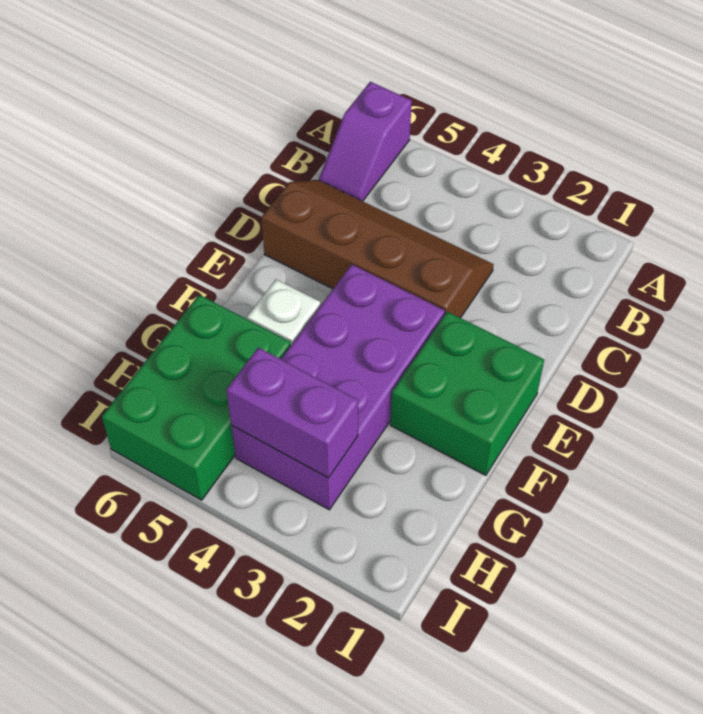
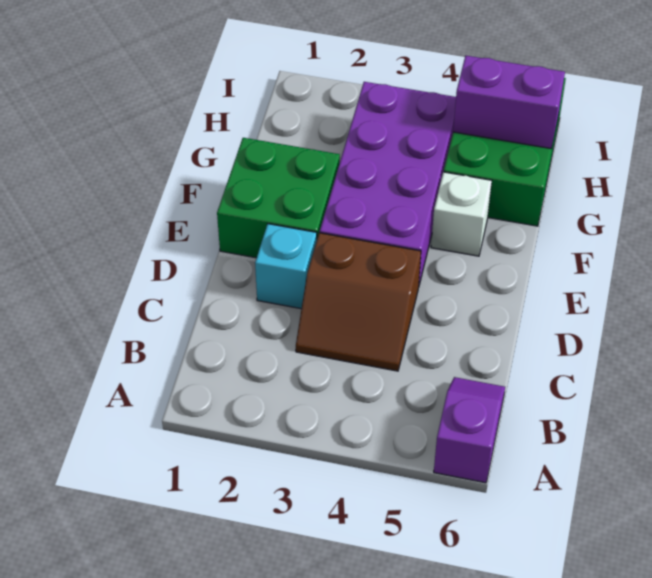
brown slope C3:D6 level 1 top D -> brown slope C3:D4 level 1 top D
none -> cyan brick D2 level 1
purple brick H3:H4 level 2 -> purple brick H5:H6 level 2

